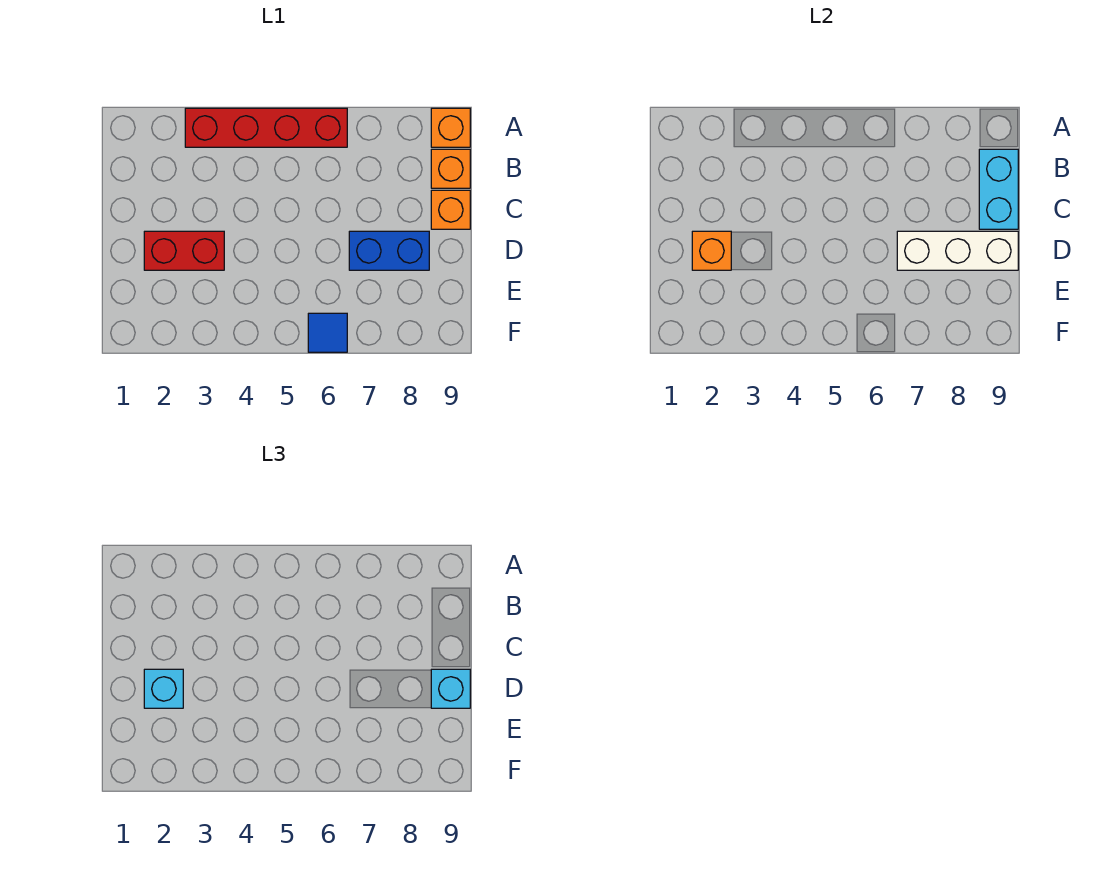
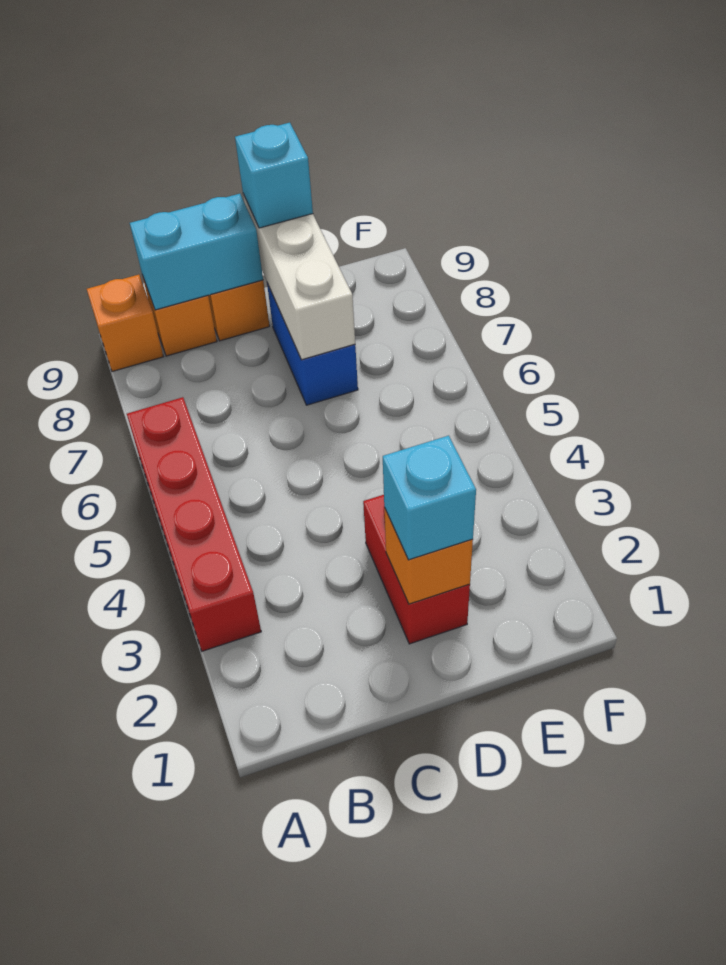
blue tile F6 level 1 -> none

